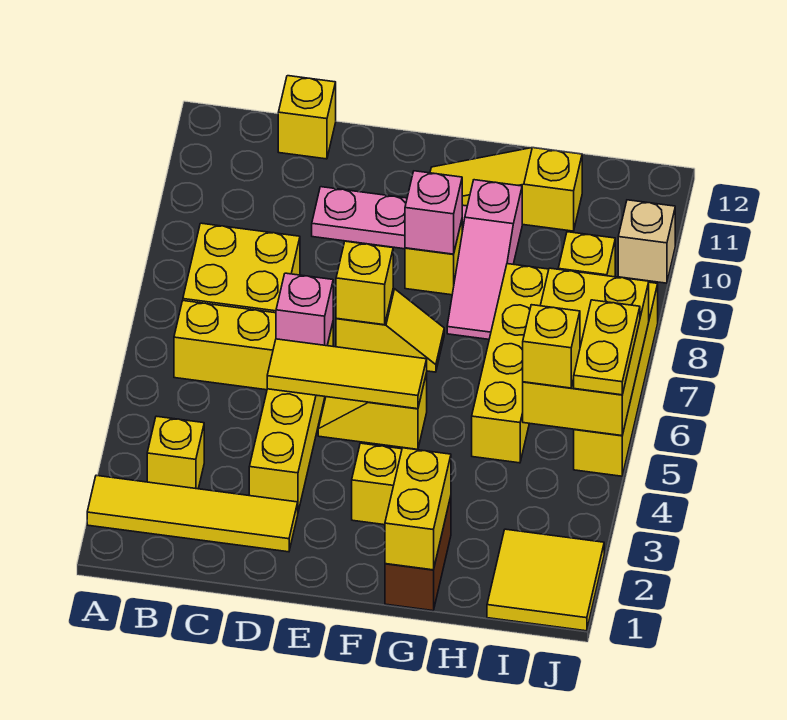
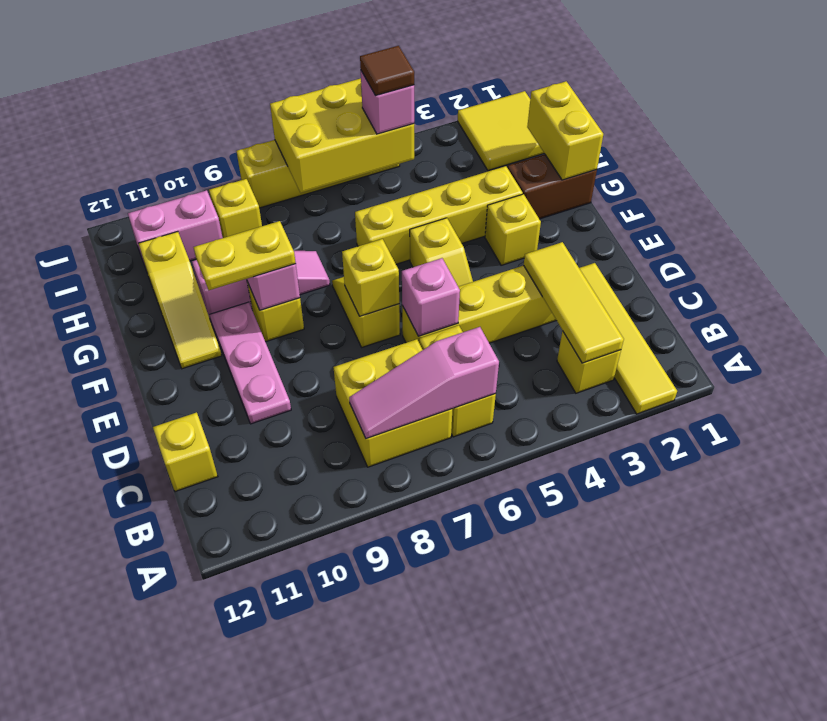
none -> pink slope B6:B8 level 2 top 6
yellow tile D5:F5 level 2 -> yellow tile B3:D3 level 2
yellow brick G1:G2 level 2 -> yellow brick G1:H1 level 2
yellow brick H5:H8 level 1 -> yellow brick G3:G6 level 1
yellow brick I5 level 3 -> pink brick I5 level 3
none -> brown tile I5 level 4
none -> pink brick I10:I11 level 1
yellow plate J5:J6 level 3 -> yellow plate F9:F10 level 3
tan brick J10 level 1 -> none

